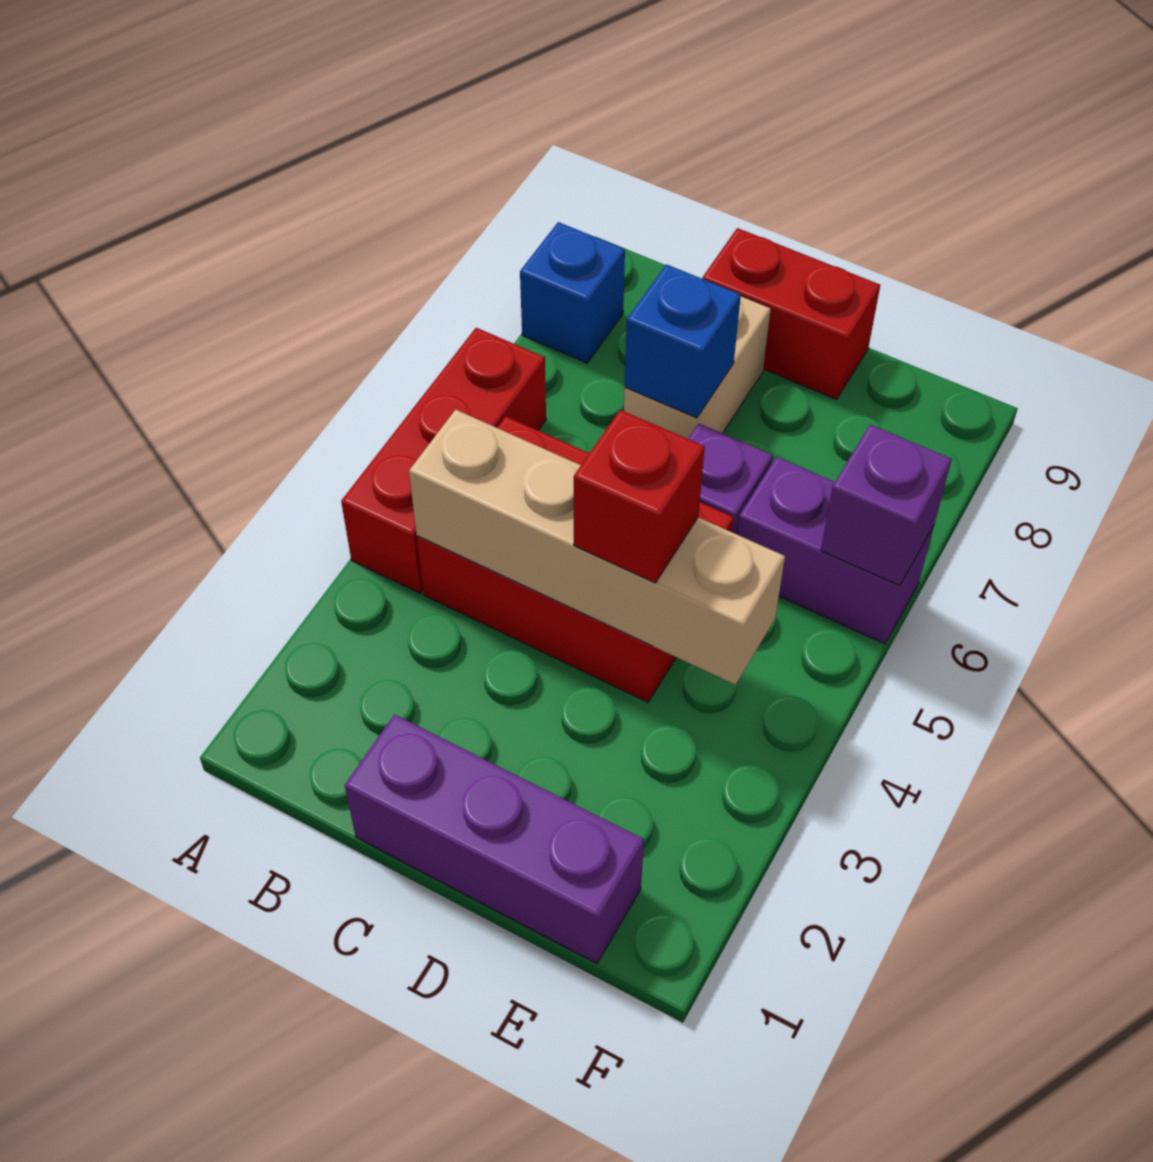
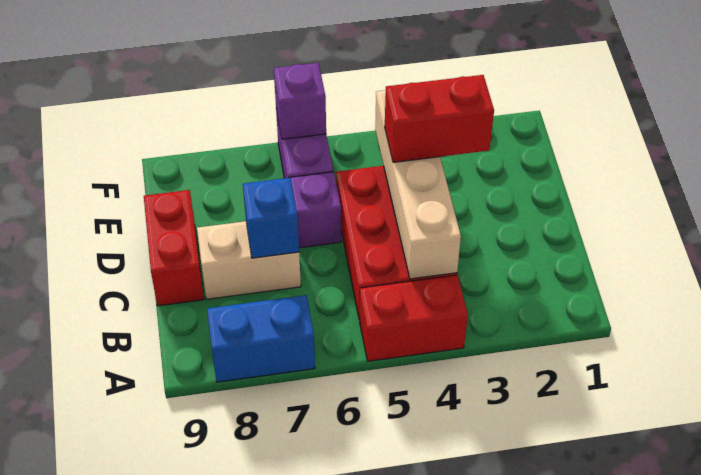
red brick A4:A6 level 1 -> red brick A4:A5 level 1
blue brick A8 level 1 -> blue brick A7:A8 level 1
purple brick C1:E1 level 1 -> none
red brick D4 level 3 -> red brick D3:D4 level 3

